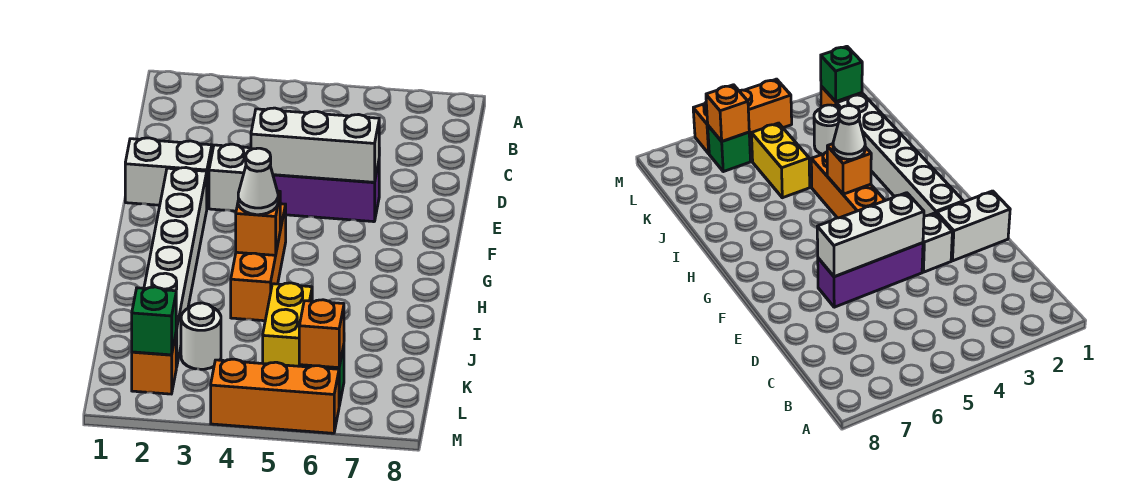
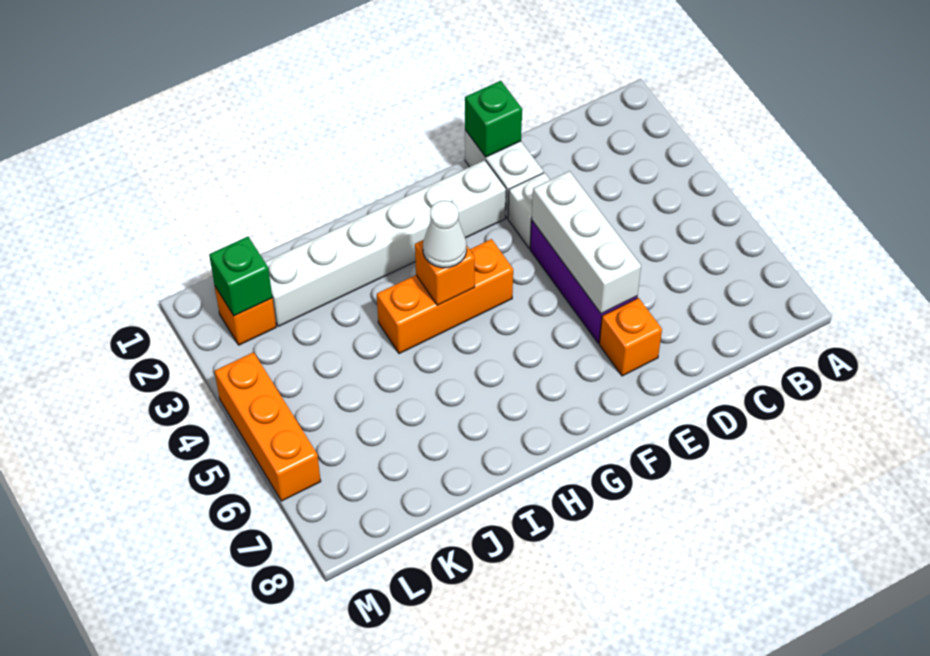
yellow brick J5:K5 level 1 -> none
white round brick K3 level 1 -> none
green brick L6 level 1 -> green brick E1 level 2
orange brick L6 level 2 -> orange brick E7 level 1

